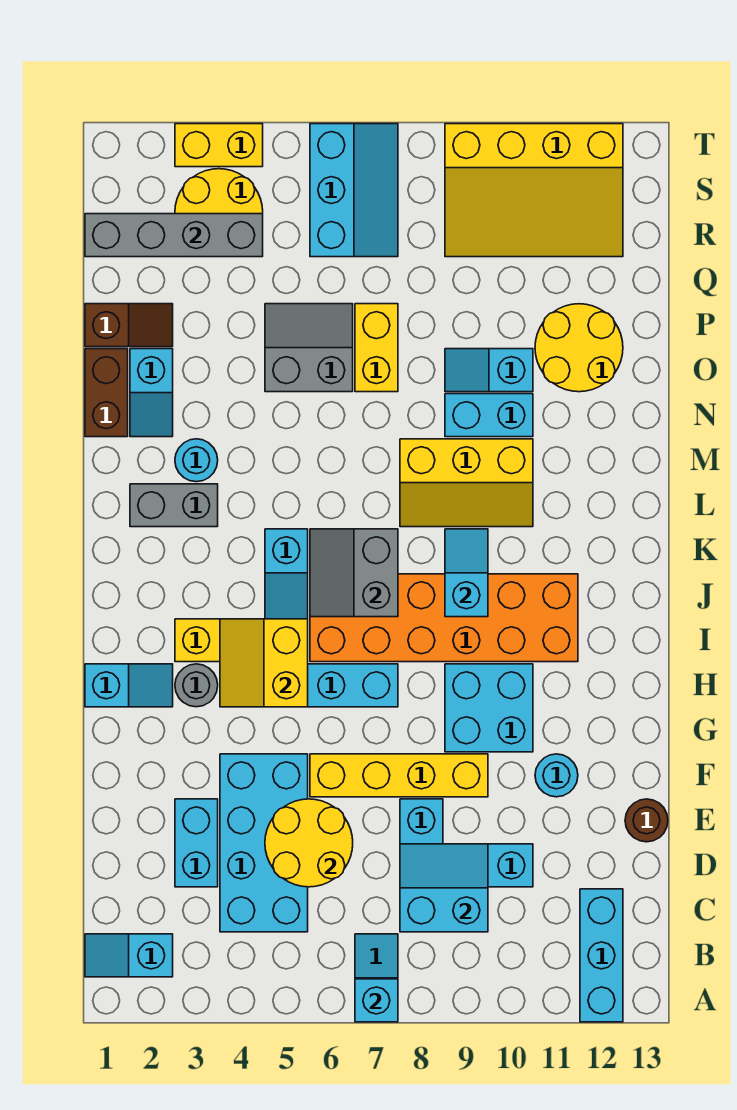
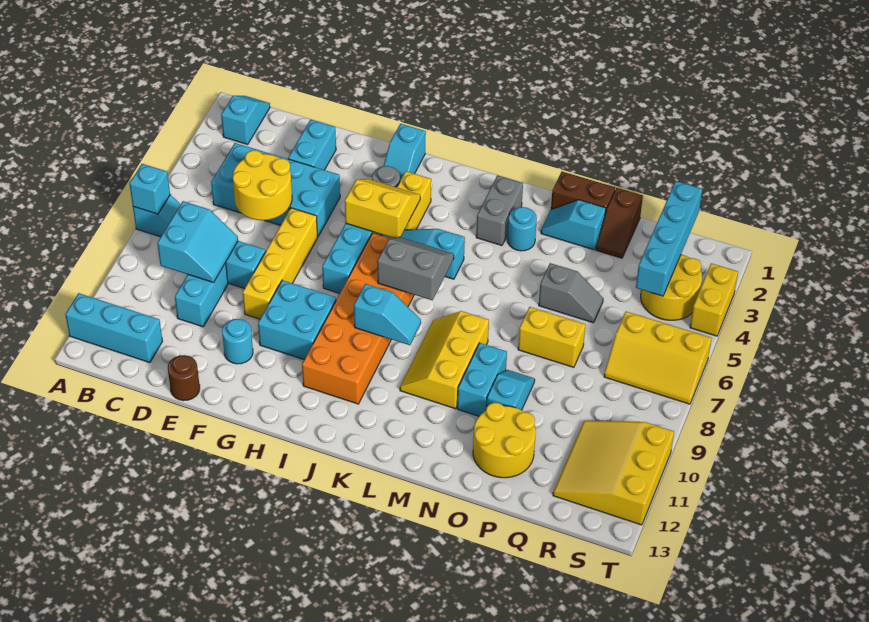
cyan brick D3:E3 level 1 -> cyan brick E2:E3 level 1
grey slope O5:P6 level 1 top O -> grey slope O5:P5 level 1 top O
grey brick R1:R4 level 2 -> cyan brick R1:R4 level 2
cyan slope R6:T7 level 1 top 6 -> yellow slope R6:T7 level 1 top 6
yellow slope R9:T12 level 1 top T -> yellow slope R10:T12 level 1 top T

